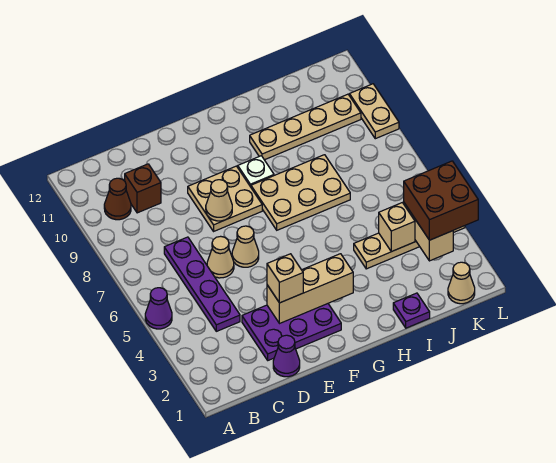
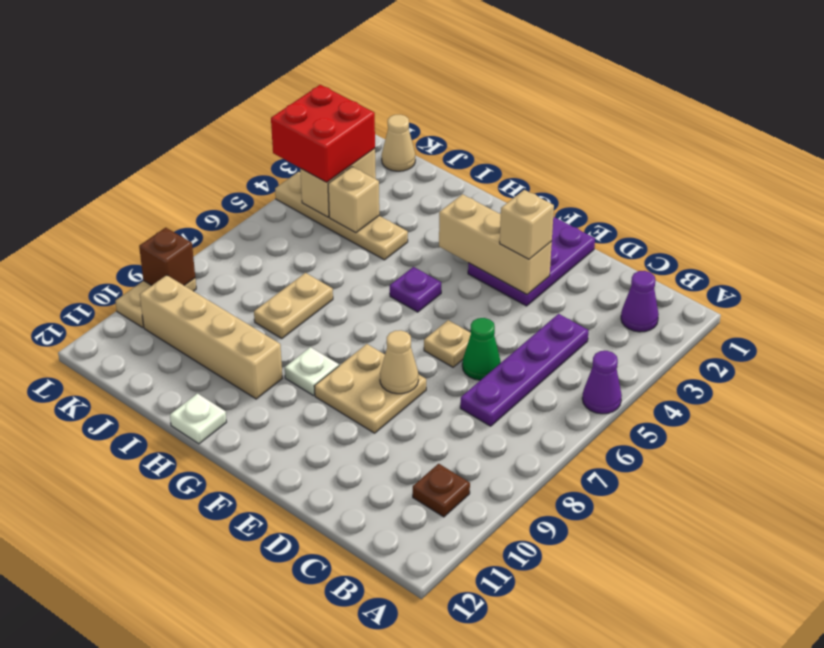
brown cone B10 level 1 -> brown plate B10 level 1
brown brick C10 level 1 -> brown brick L9 level 2
purple cone D1 level 1 -> purple cone B2 level 1
purple plate D2:F3 level 1 -> purple plate E1:F3 level 1
tan cone D6 level 1 -> green cone D6 level 1
tan cone E6 level 1 -> tan plate E6 level 1
tan plate G7:I8 level 1 -> tan plate I7:I8 level 1
tan plate H10:K10 level 1 -> tan brick H10:K10 level 1
none -> white plate H12 level 1
purple plate I1 level 1 -> purple plate G5 level 1
brown brick K3:L4 level 3 -> red brick K3:L4 level 3

